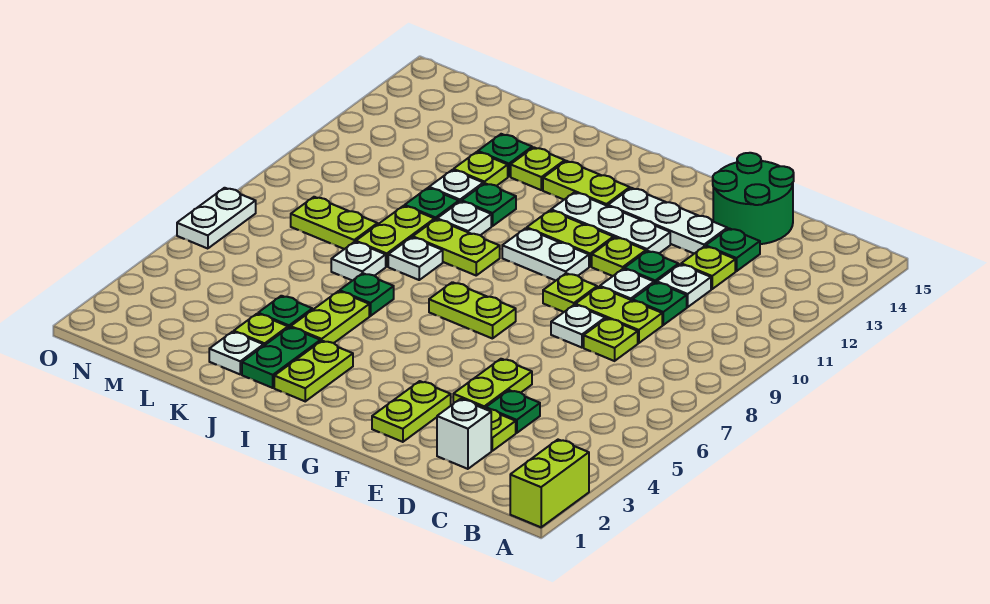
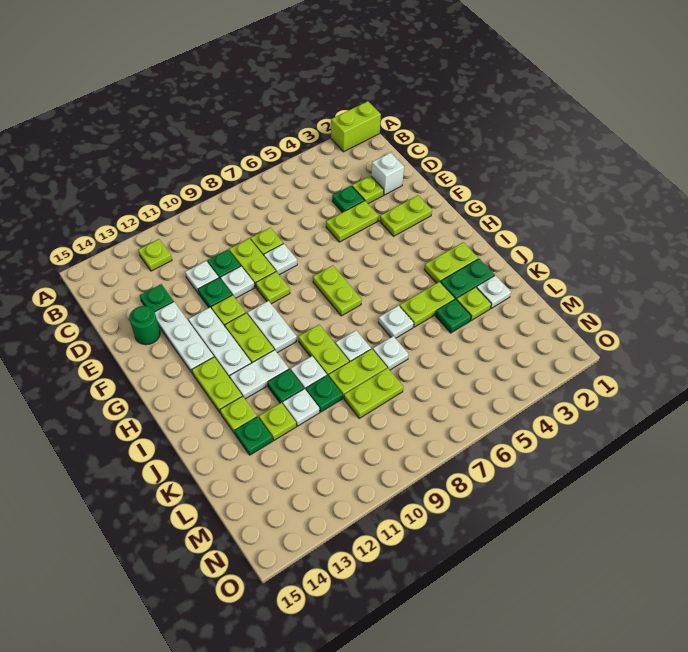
lime plate D12 level 1 -> lime plate B12 level 1
green round brick D14:E15 level 1 -> green round brick E14 level 1
green plate J6 level 1 -> white plate J6 level 1
lime plate L8:M8 level 1 -> lime plate L8:L9 level 1
white plate O6:O7 level 1 -> white plate I11:I12 level 1

